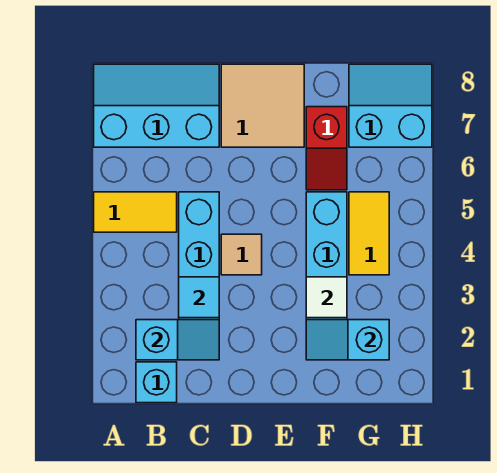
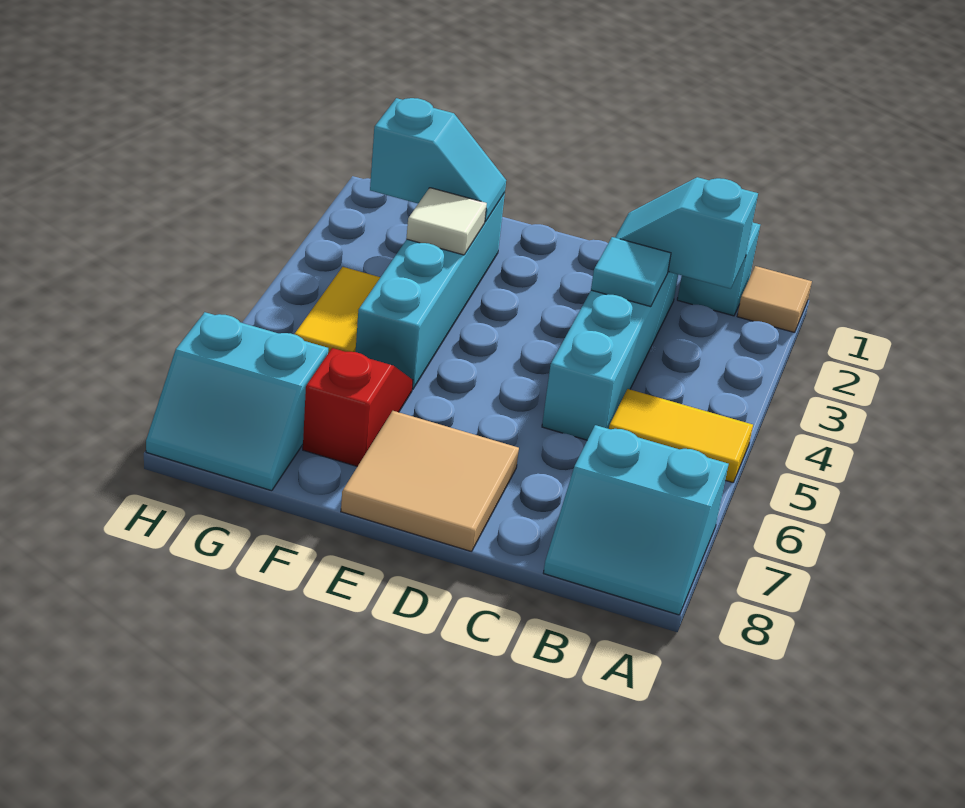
cyan slope A7:C8 level 1 top 7 -> cyan slope A7:B8 level 1 top 7
tan tile D4 level 1 -> tan tile A1 level 1

